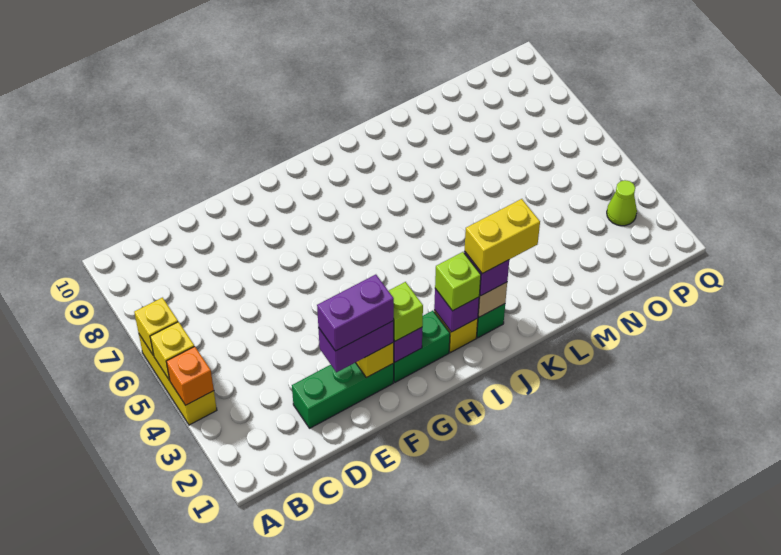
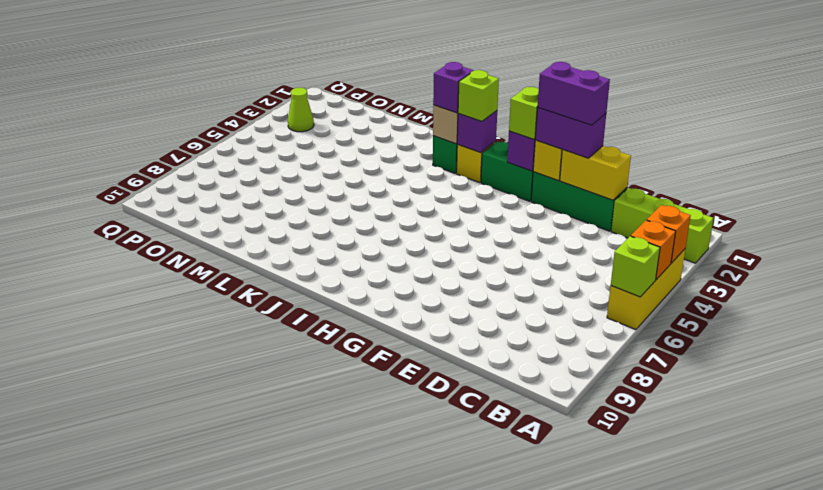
none -> lime brick A2:C2 level 1
yellow brick A5 level 2 -> orange brick A5 level 2
yellow brick A6 level 2 -> lime brick A6 level 2
yellow brick J2:K2 level 4 -> yellow brick D2:E2 level 2

